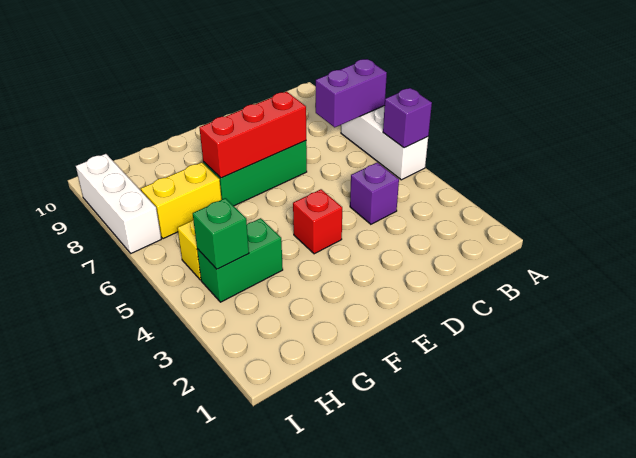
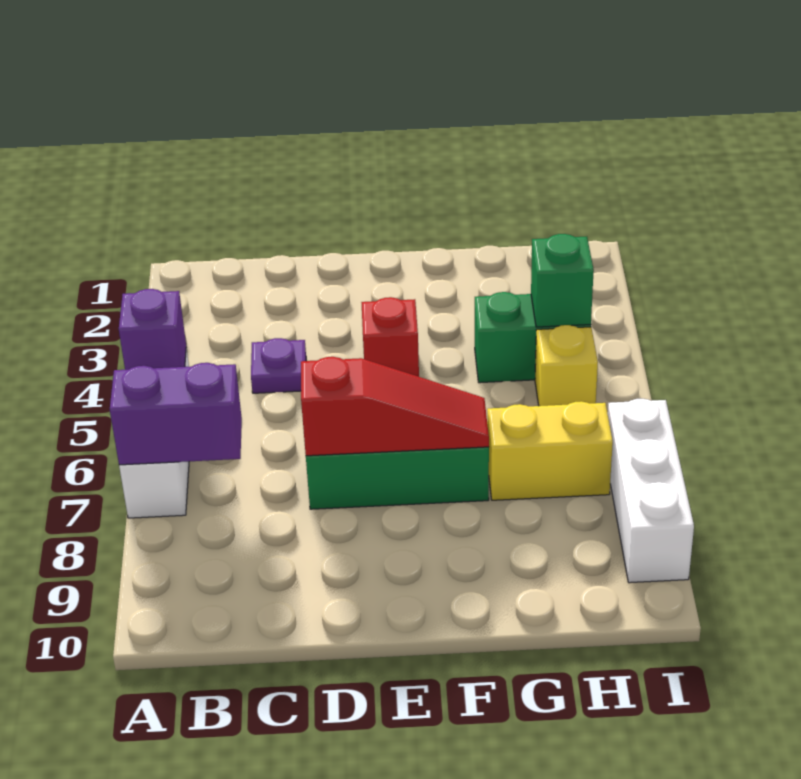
purple brick C4 level 1 -> purple plate C4 level 1
red brick D7:F7 level 2 -> red slope D7:F7 level 2 top D

